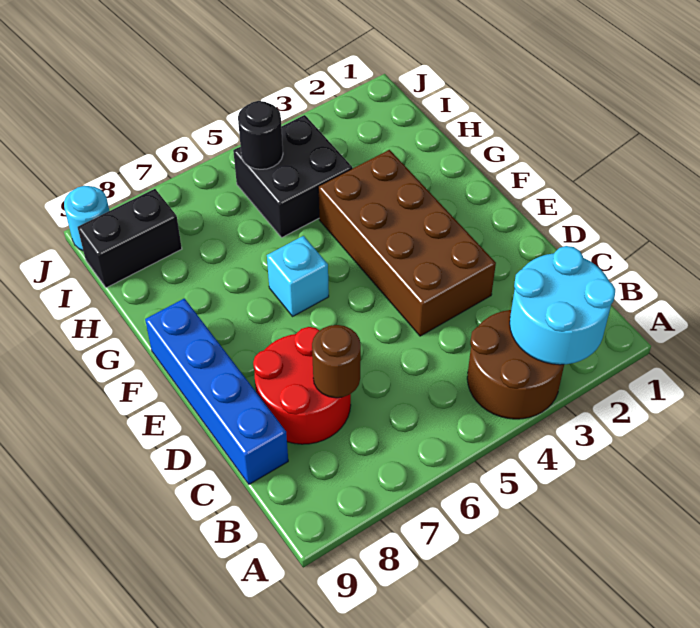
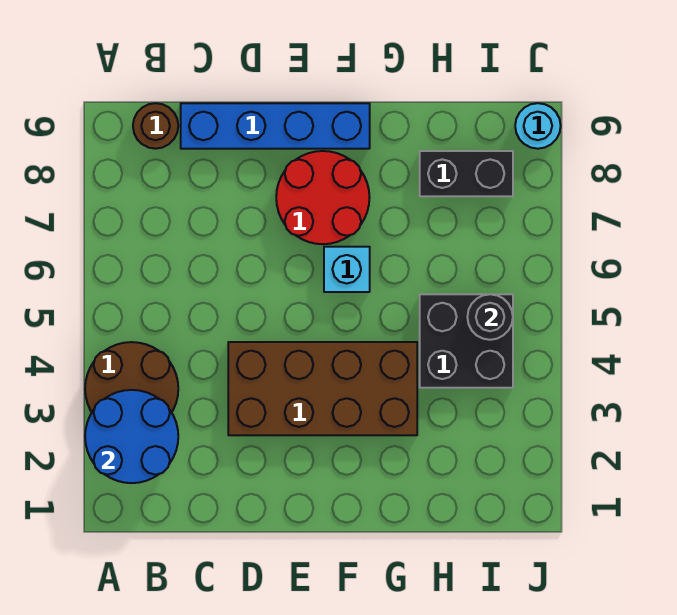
cyan round brick A2:B3 level 2 -> blue round brick A2:B3 level 2
red round brick C7:D8 level 1 -> red round brick E7:F8 level 1
brown round brick C7 level 2 -> brown round brick B9 level 1
black brick I8:I9 level 1 -> black brick H8:I8 level 1

